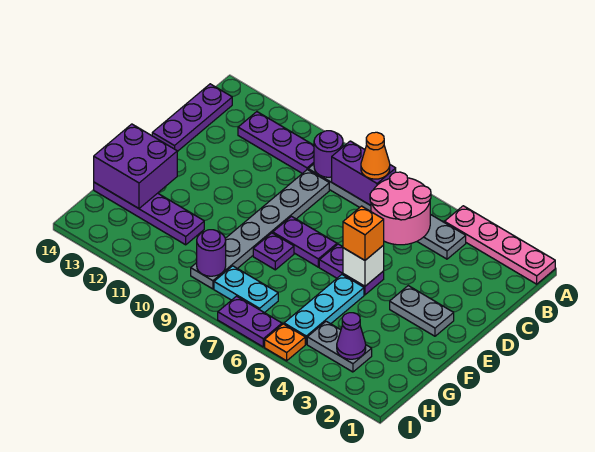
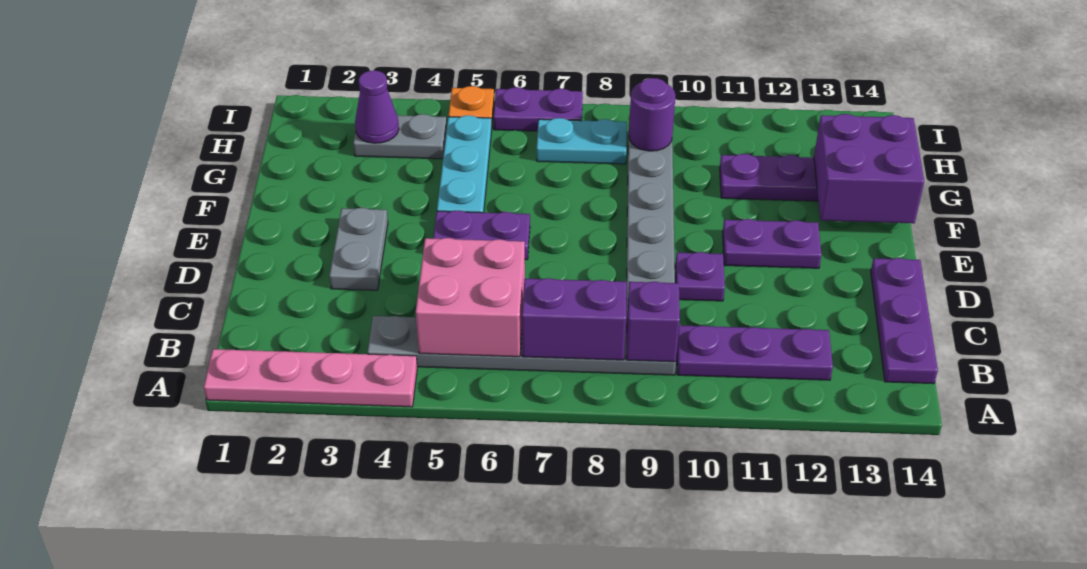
pink round brick B5:C6 level 2 -> pink brick B5:C6 level 2
orange cone B7 level 3 -> none
purple round brick B9 level 2 -> purple brick B9 level 2
grey plate E2:E3 level 1 -> grey plate D3:E3 level 1
white brick E5 level 2 -> none
orange brick E5 level 3 -> none
purple plate E7:E8 level 1 -> purple plate E11:E12 level 1
purple plate F8 level 1 -> purple plate D10 level 1

